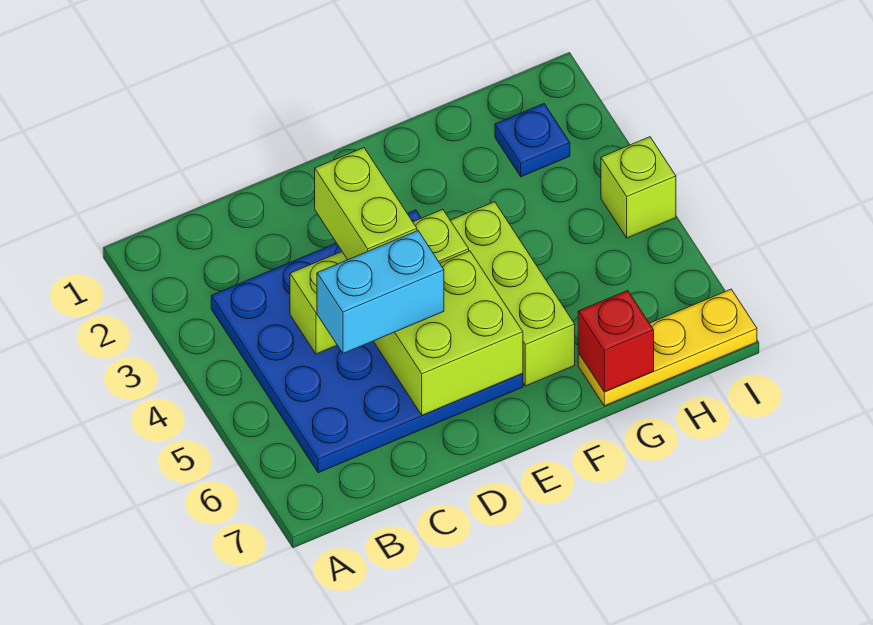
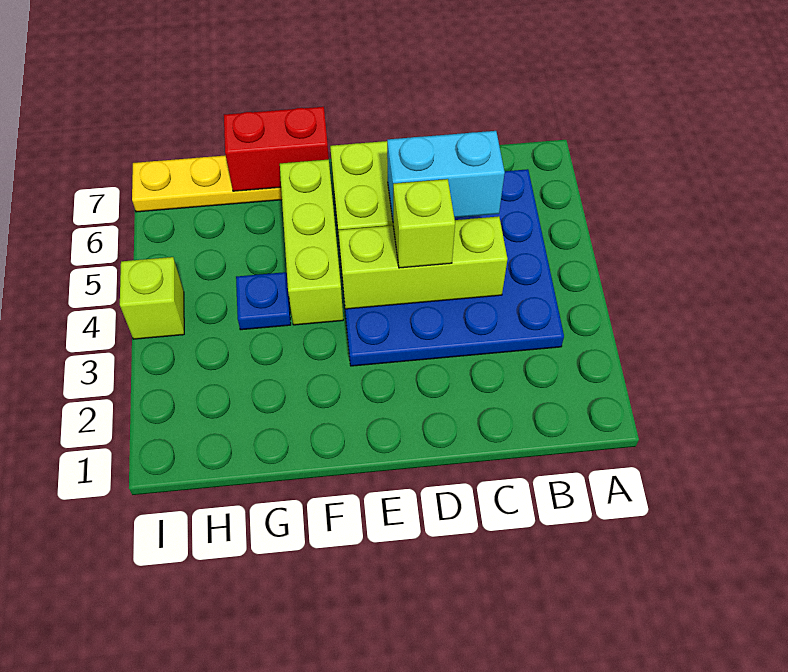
lime brick D3:D4 level 3 -> lime brick D4 level 3
red brick G7 level 2 -> red brick F7:G7 level 2
blue plate H2 level 1 -> blue plate G4 level 1

